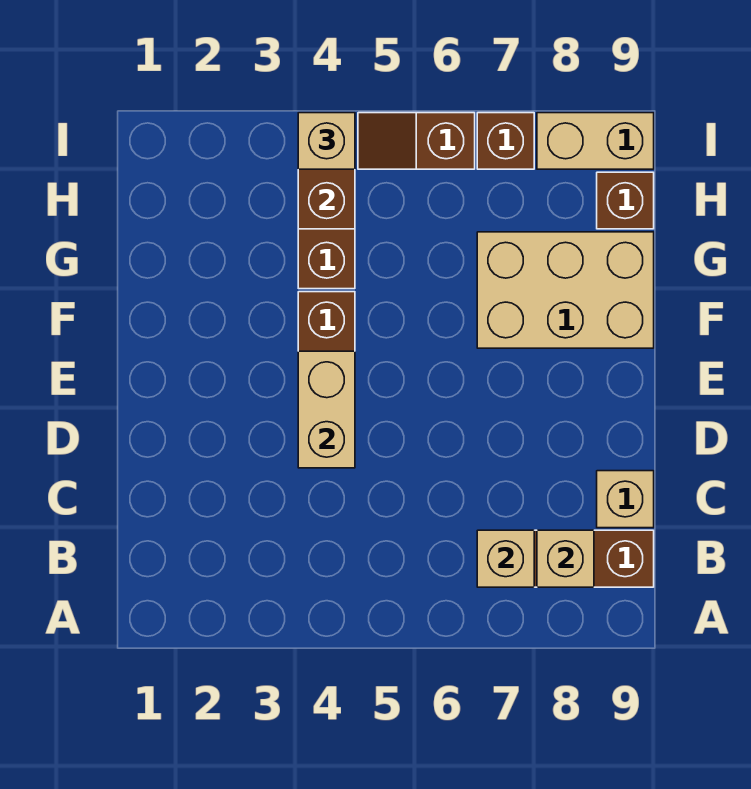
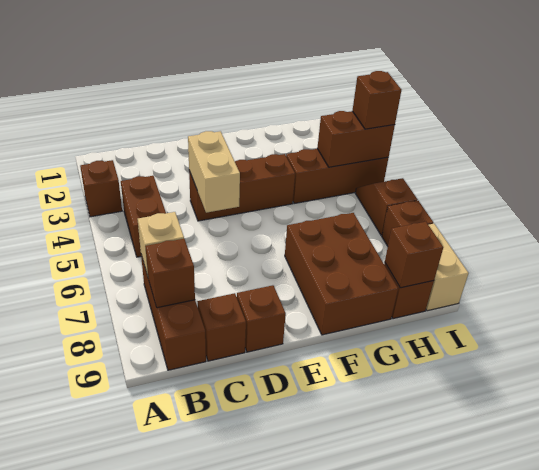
none -> brown brick A3 level 1
none -> brown brick B4:B5 level 1
tan brick B8 level 2 -> brown brick B8 level 2
tan brick C9 level 1 -> brown brick C9 level 1
tan brick D4:E4 level 2 -> tan brick D4:D5 level 2
none -> brown brick D9 level 1
tan brick F7:G9 level 1 -> brown brick F7:G9 level 1
none -> brown brick H9 level 2
tan brick I4 level 3 -> brown brick I4 level 3

